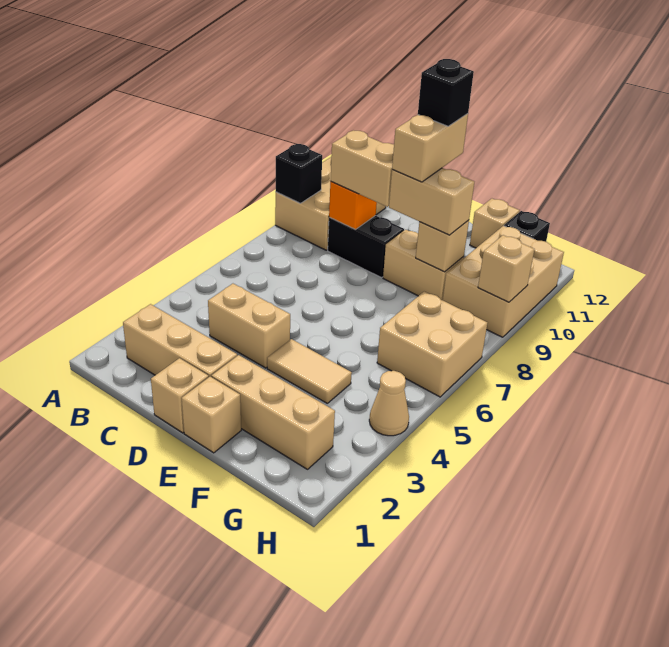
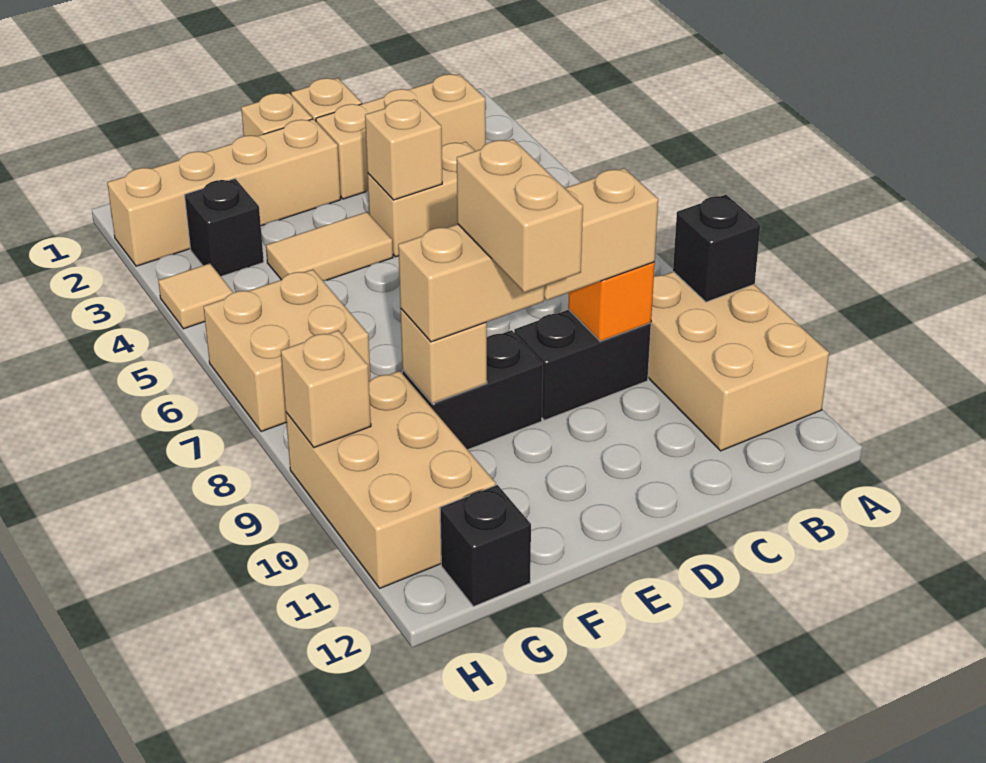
tan brick E2:G2 level 1 -> tan brick E2:H2 level 1
tan brick E9:F9 level 1 -> black brick E9:F9 level 1
black brick E10 level 5 -> black brick G3 level 1
tan brick F12 level 1 -> tan brick D4 level 2
tan cone H4 level 1 -> tan tile H4 level 1

